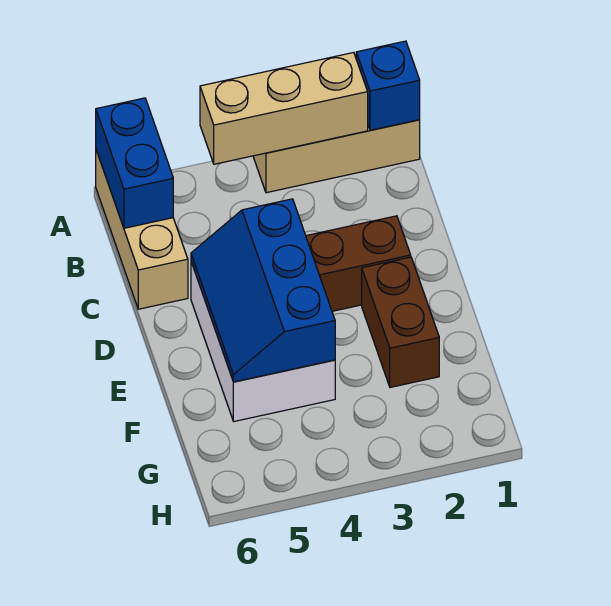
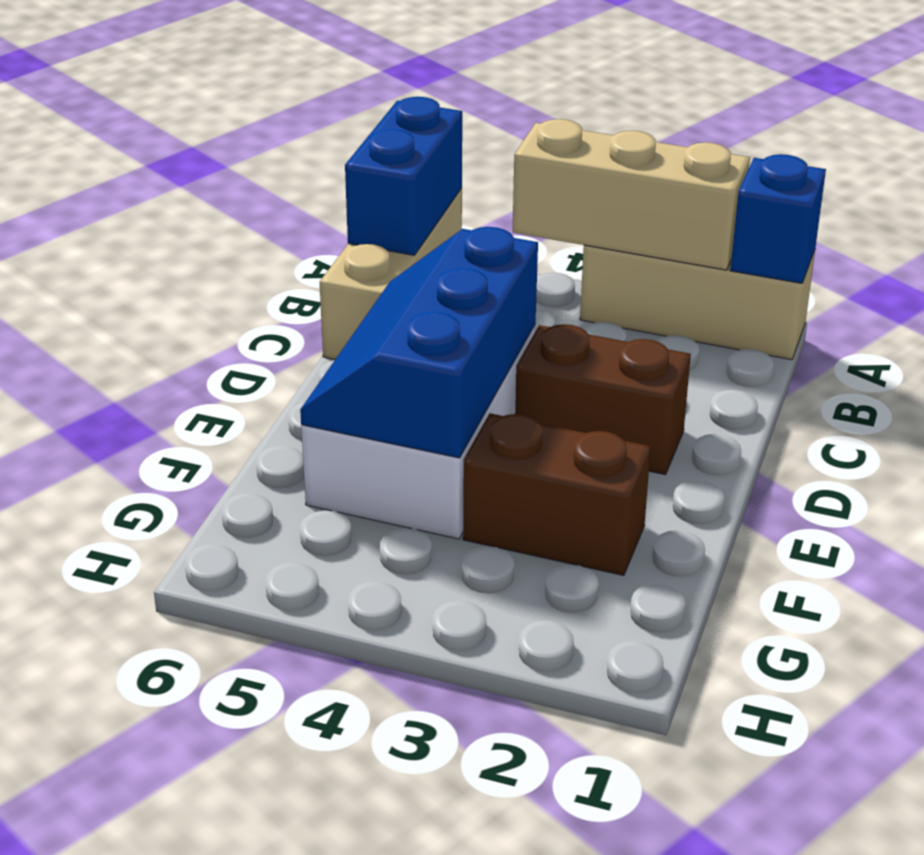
brown brick E2:F2 level 1 -> brown brick F2:F3 level 1

